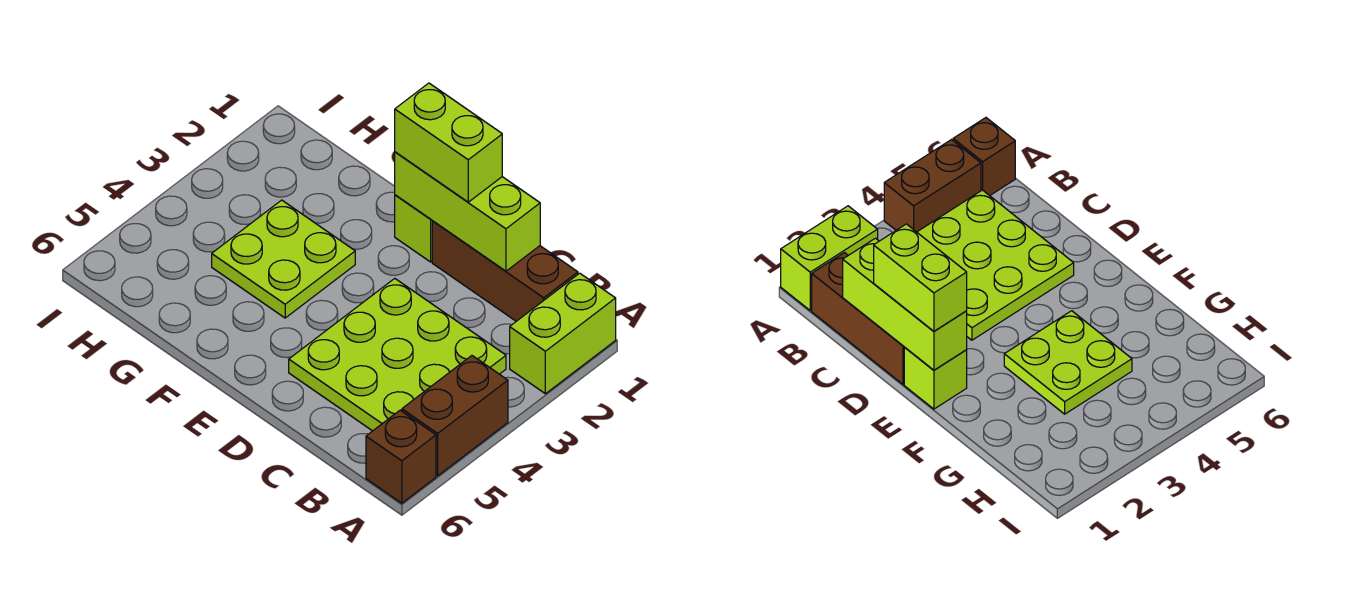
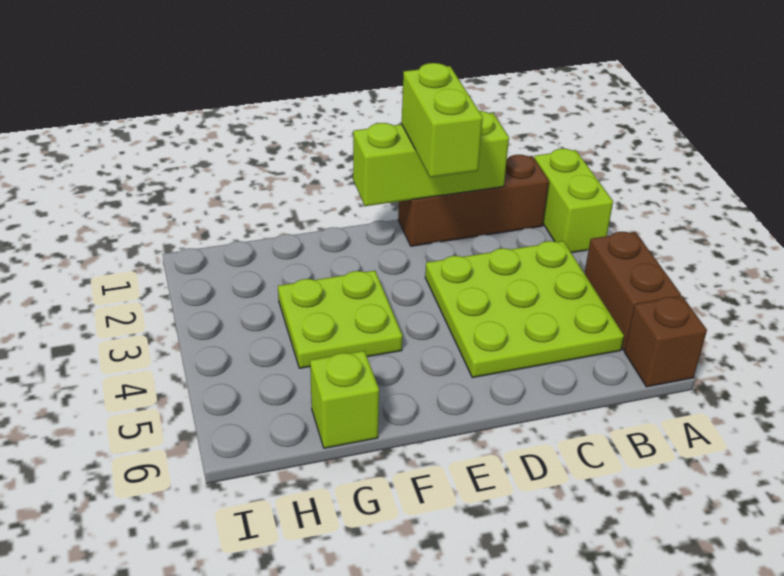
lime brick D1:E1 level 3 -> lime brick D1:D2 level 3
lime brick E1 level 1 -> lime brick G6 level 1

